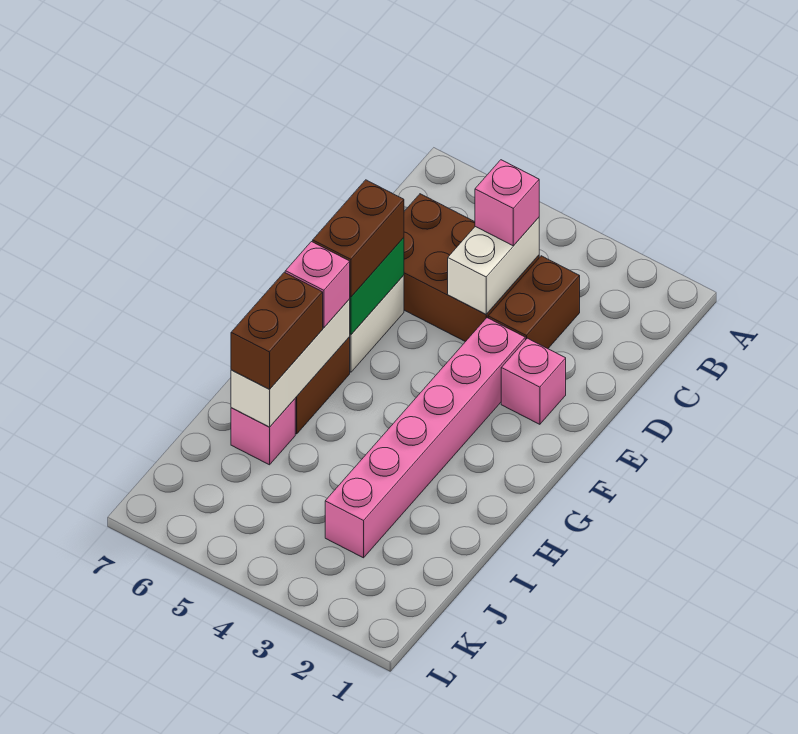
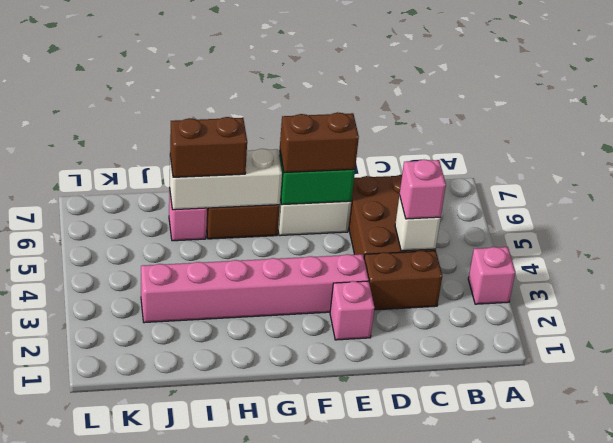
white brick C4:D4 level 2 -> white brick C4 level 2
pink brick G6 level 3 -> pink brick A3 level 1

